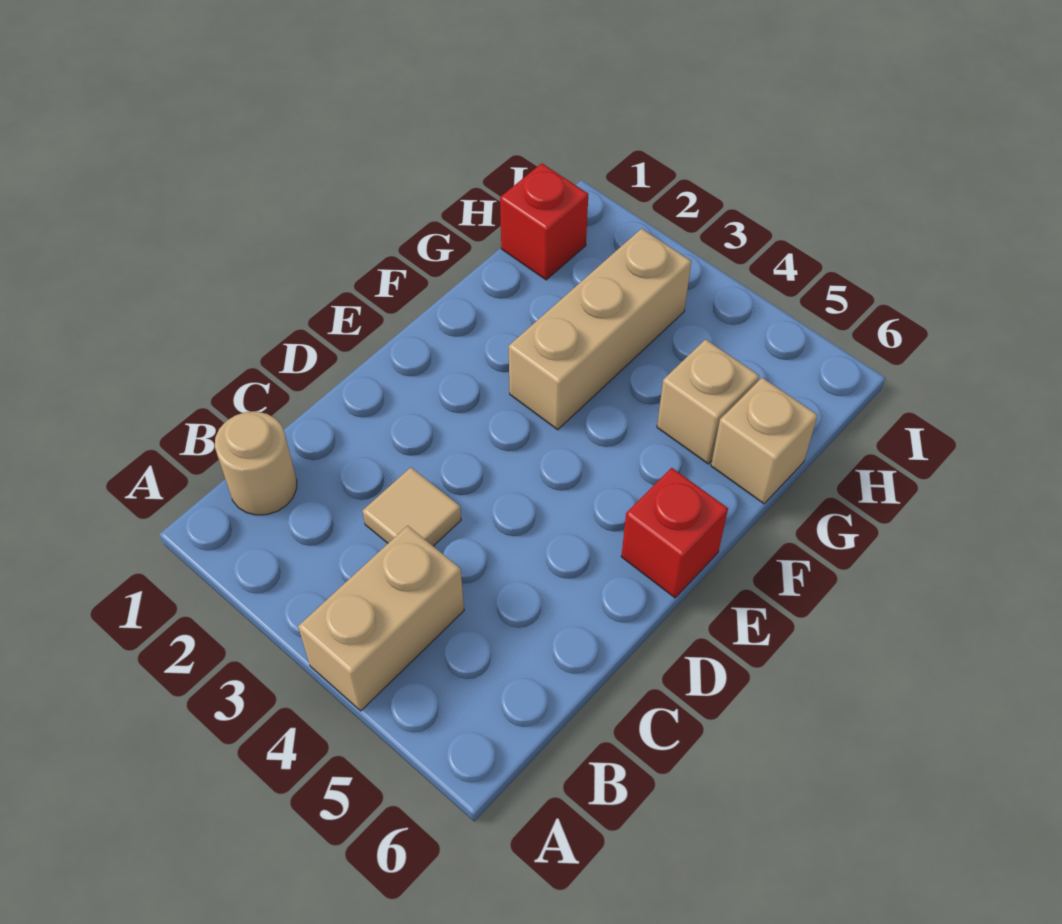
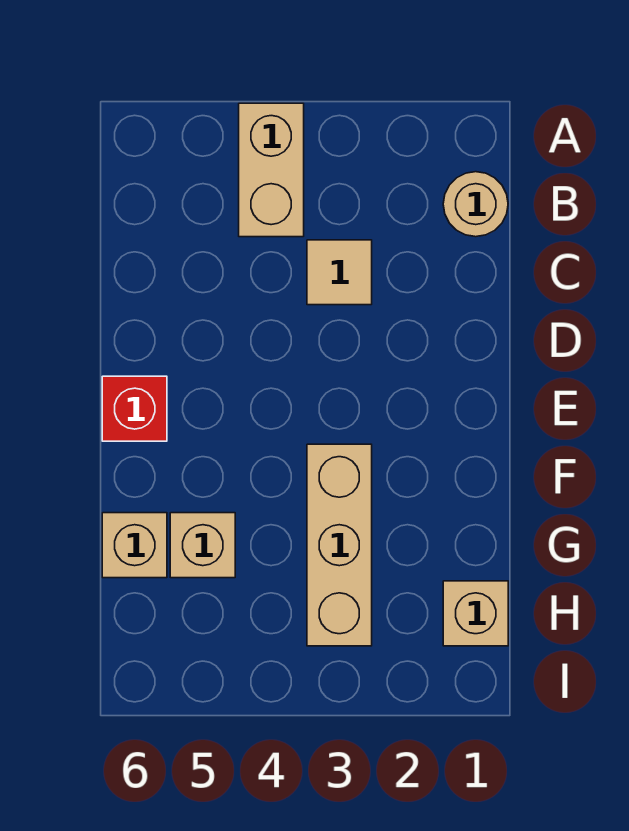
red brick H1 level 1 -> tan brick H1 level 1

